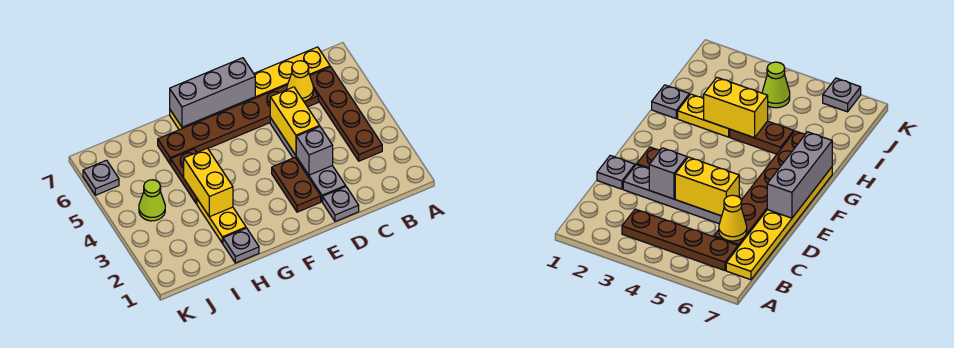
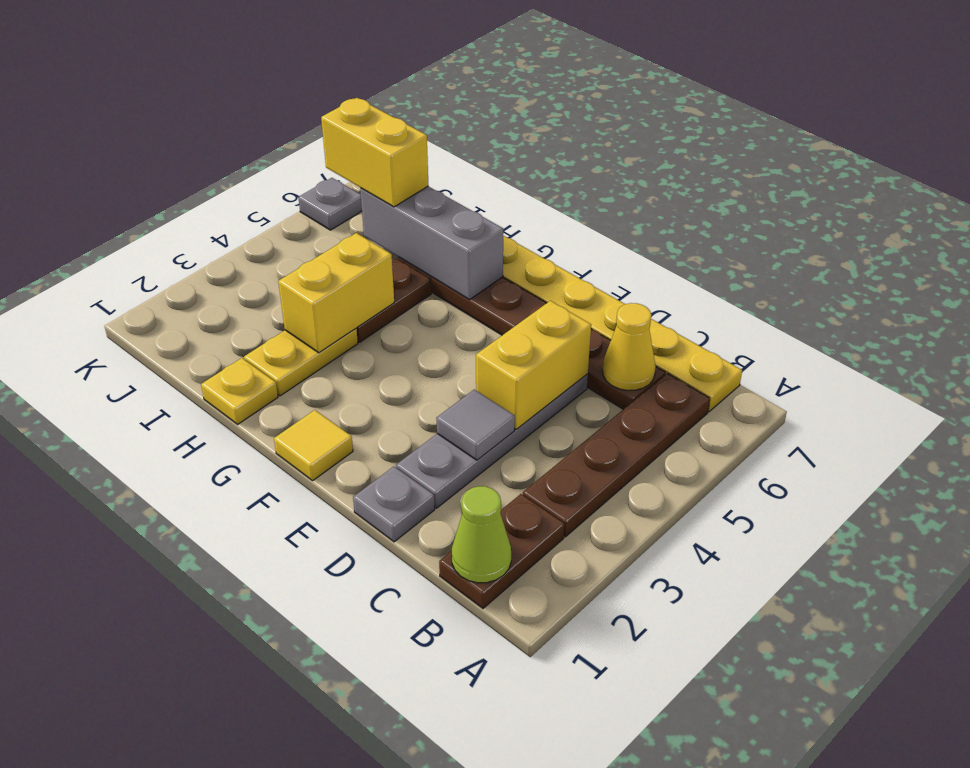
grey brick D3 level 2 -> grey tile D3 level 2
brown plate E2:E3 level 1 -> brown plate B1:B2 level 1
grey brick E7:G7 level 2 -> grey brick G6:I6 level 2
none -> yellow tile F1 level 1
grey plate H1 level 1 -> yellow plate H1 level 1
none -> yellow brick I6:J6 level 3
lime cone J4 level 1 -> lime cone B1 level 2

